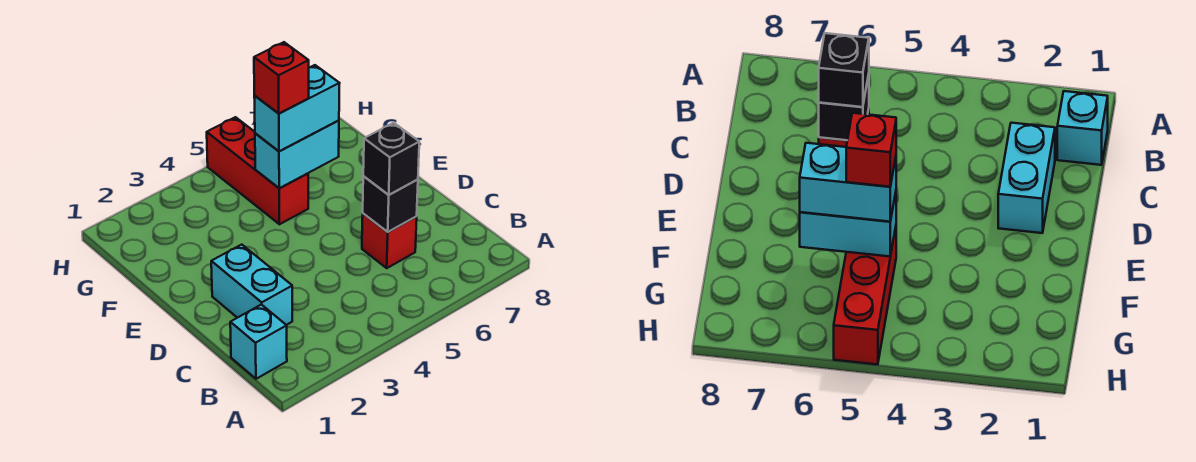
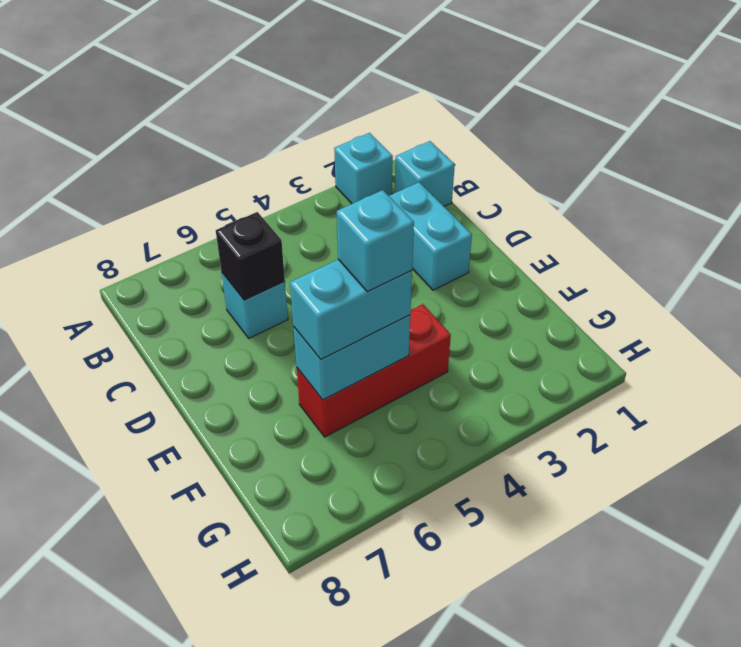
none -> cyan brick A2 level 1
red brick C6 level 1 -> cyan brick C6 level 1
black brick C6 level 3 -> none
red brick F5:H5 level 1 -> red brick F4:F6 level 1
red brick F5 level 4 -> cyan brick F5 level 4

